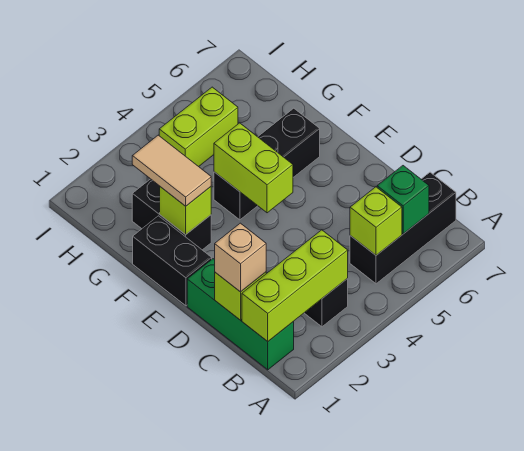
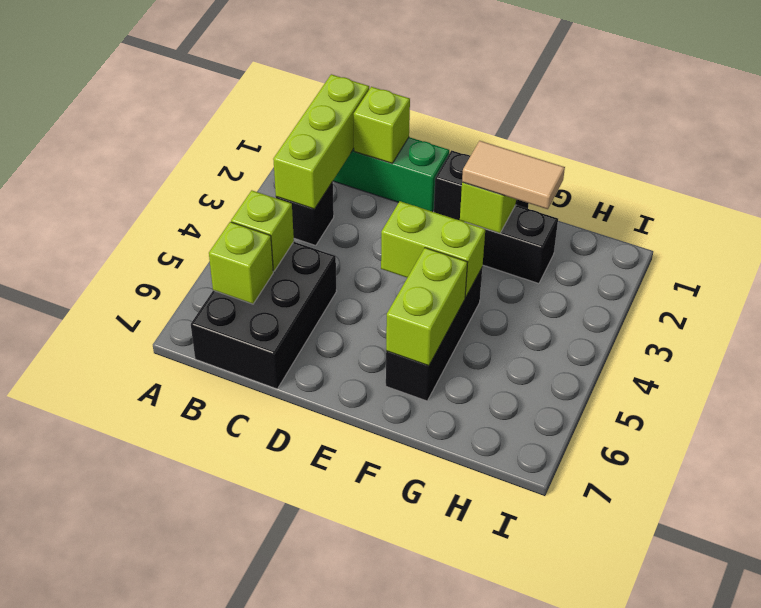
black brick B5:B7 level 1 -> black brick B5:C7 level 1
green brick B6 level 2 -> lime brick B6 level 2
tan brick C1 level 3 -> none
lime brick H4:H5 level 1 -> lime brick F5:F6 level 2

